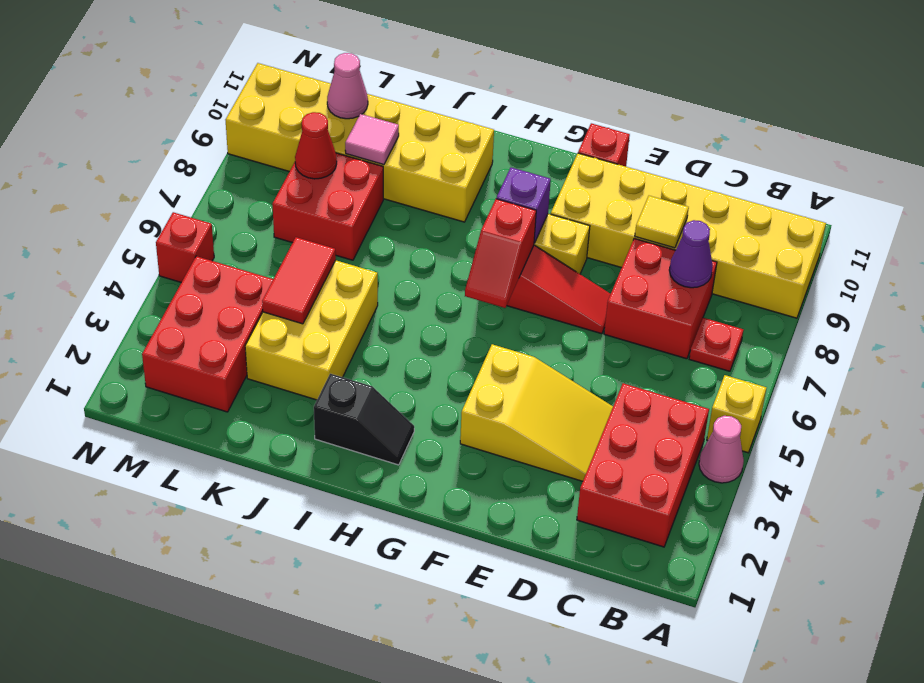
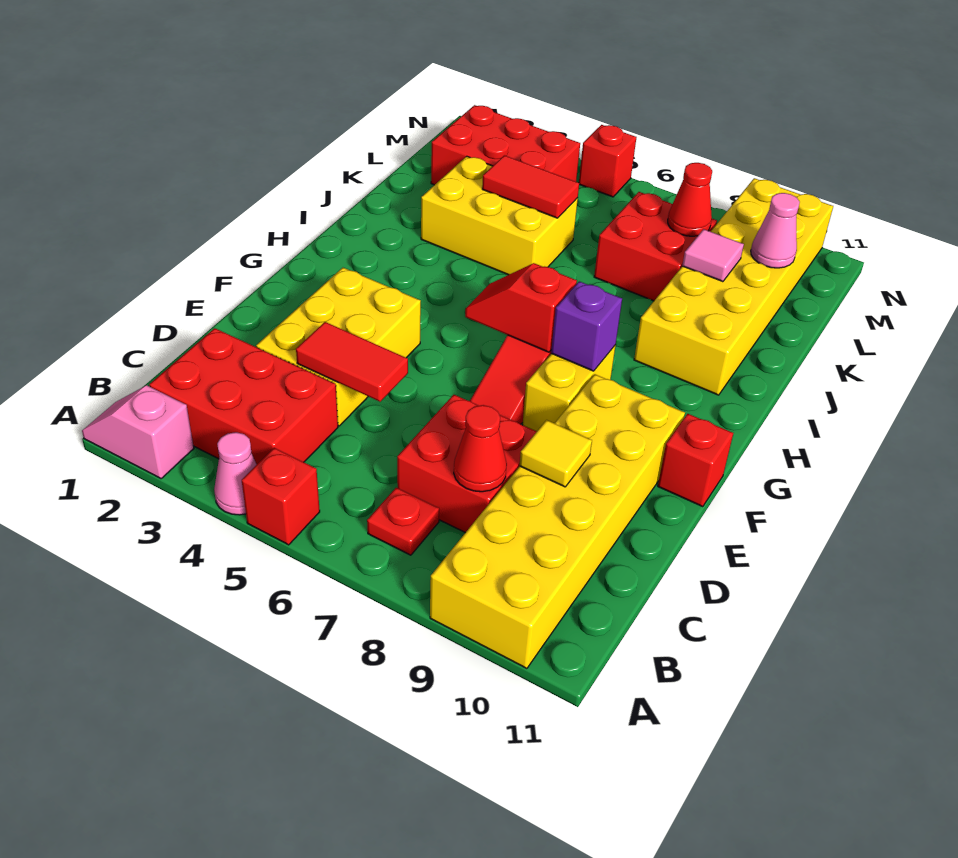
none -> pink slope A1:A2 level 1 top 2
yellow brick A5 level 1 -> red brick A5 level 1
purple cone C8 level 2 -> red cone C8 level 2
yellow slope D3:F4 level 1 top F -> yellow brick D3:F4 level 1
none -> red tile D4:D5 level 2
black slope H2:I2 level 1 top I -> none

